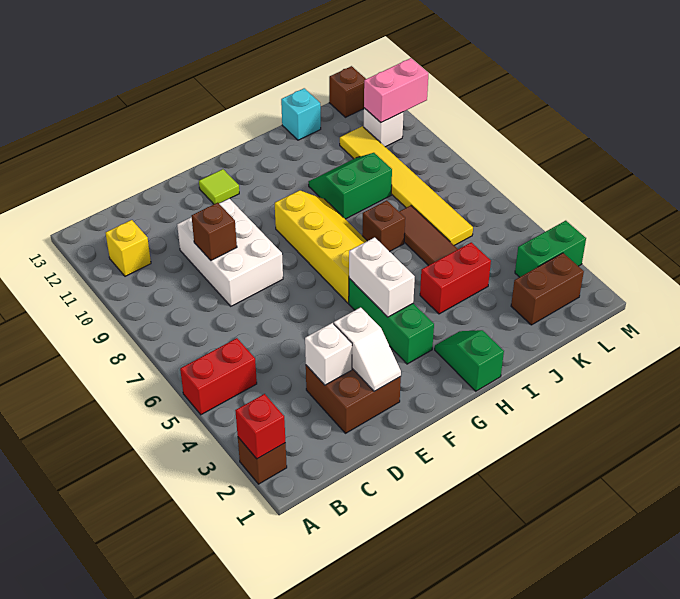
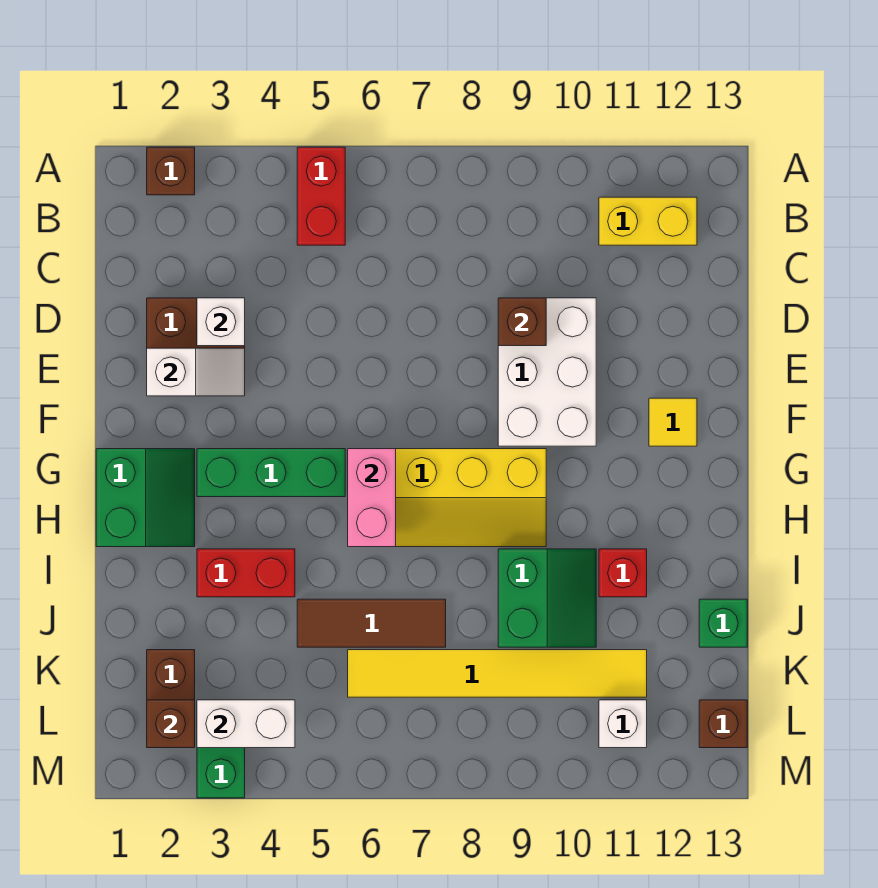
red brick A2 level 2 -> red brick I11 level 1
yellow brick B11 level 1 -> yellow brick B11:B12 level 1
white brick D8:E10 level 1 -> white brick D9:F10 level 1
white slope E2:E3 level 2 top 3 -> white slope E2:E3 level 2 top 2
lime tile F12 level 1 -> yellow tile F12 level 1
white brick G4:G5 level 2 -> white brick L3:L4 level 2
green slope H1:H2 level 1 top 1 -> green slope G1:H2 level 1 top 1
red brick I4:J4 level 1 -> red brick I3:I4 level 1
brown brick I7 level 1 -> brown brick L2 level 2
cyan brick J13 level 1 -> green brick J13 level 1
pink brick L11:M11 level 2 -> pink brick G6:H6 level 2

